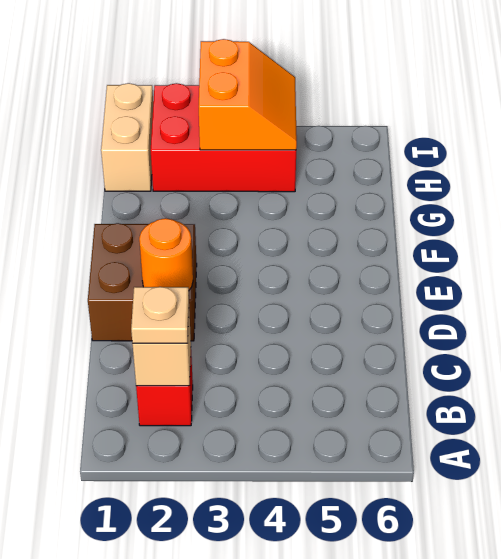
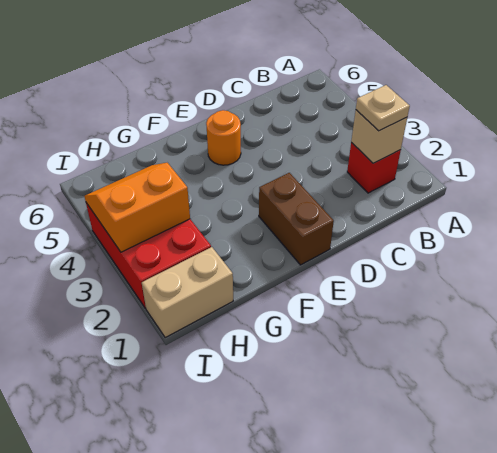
brown brick D1:E2 level 1 -> brown brick E1:E2 level 1
orange round brick D2 level 2 -> orange round brick E5 level 1

